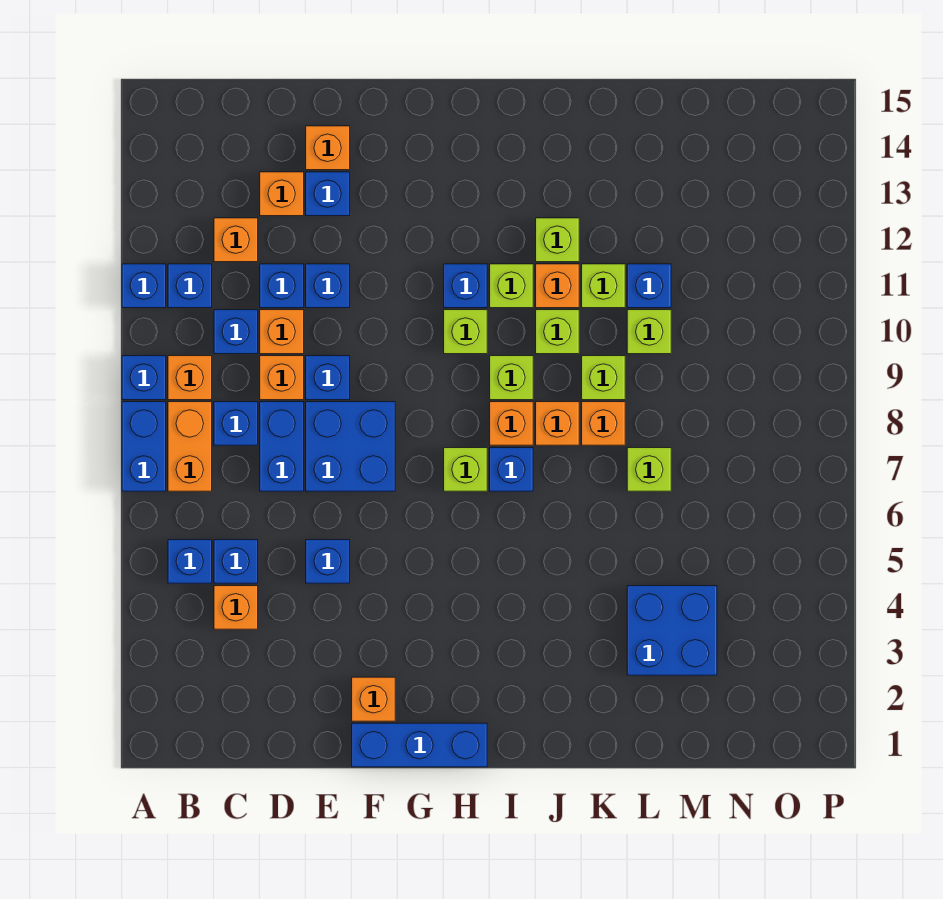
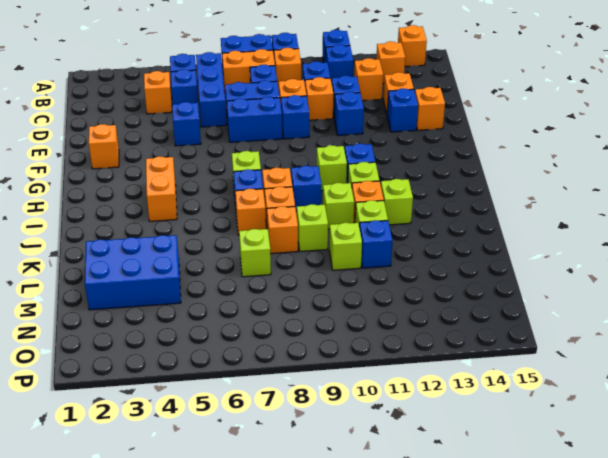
none -> orange brick A14 level 1
none -> orange brick B13 level 1
blue brick E7:F8 level 1 -> blue brick E7:E8 level 1
blue brick F1:H1 level 1 -> blue brick B6:D6 level 1
none -> orange brick H4:I4 level 1
lime brick I9 level 1 -> blue brick I9 level 1
none -> orange brick J7 level 1
blue brick L3:M4 level 1 -> blue brick L2:M4 level 1

